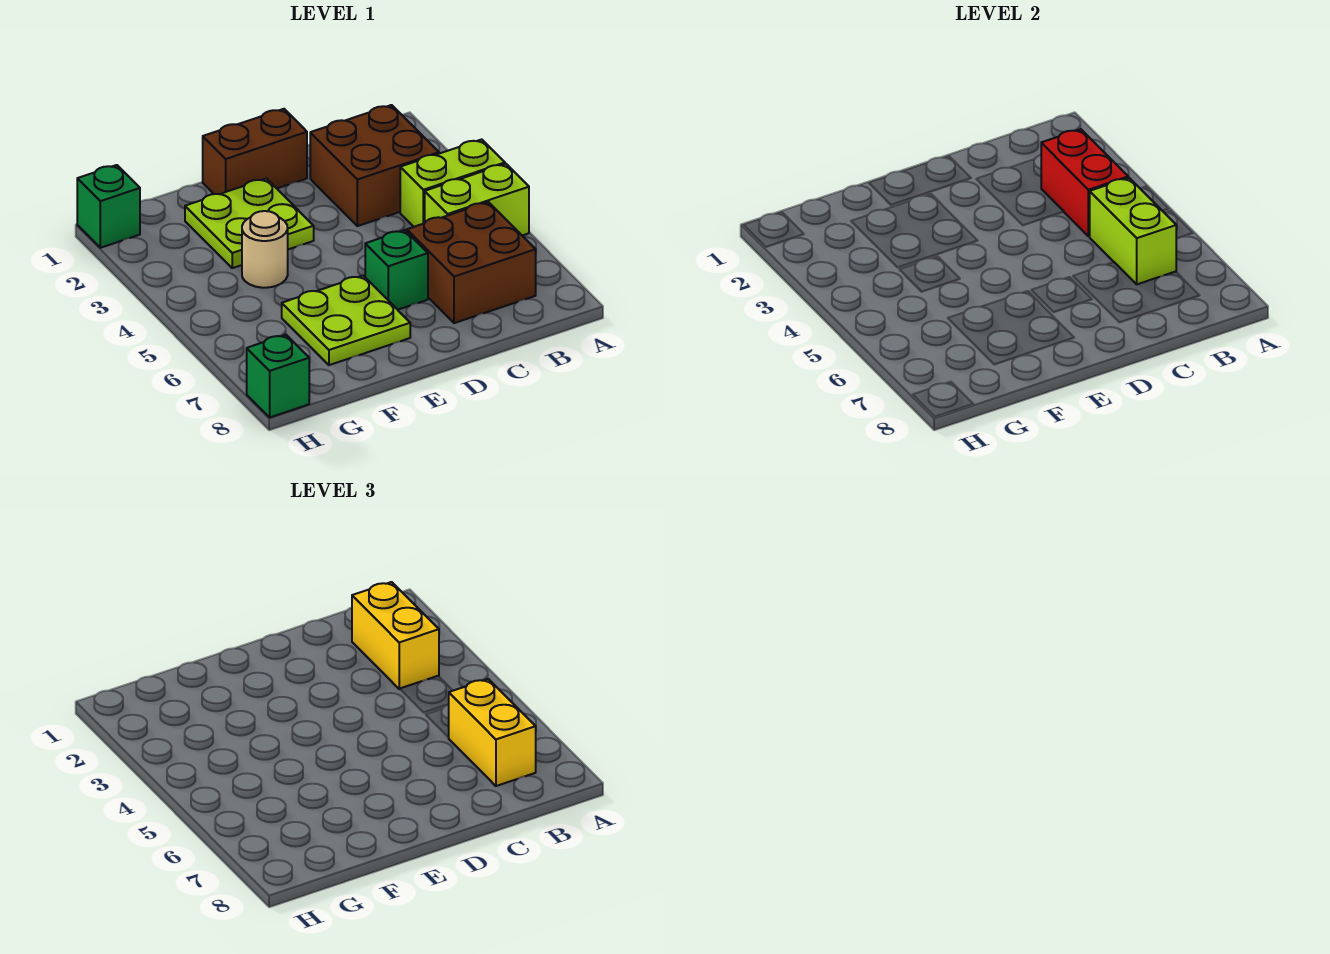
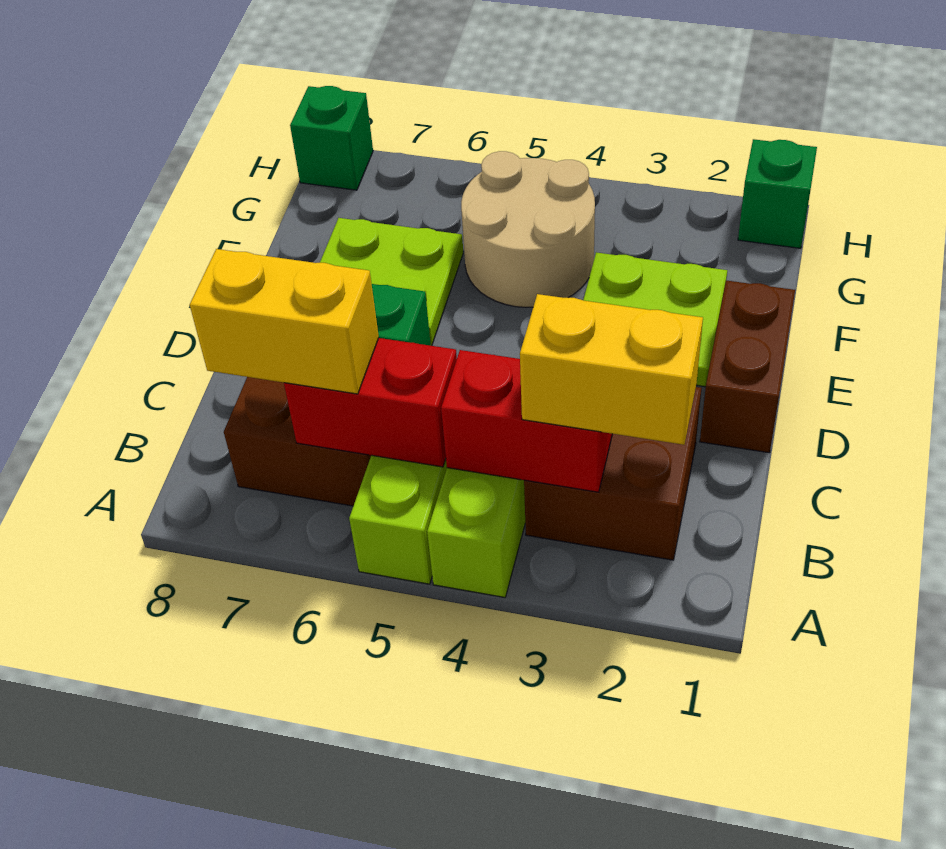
lime brick B5:B6 level 2 -> red brick B5:B6 level 2
tan round brick F4 level 1 -> tan round brick F4:G5 level 1

